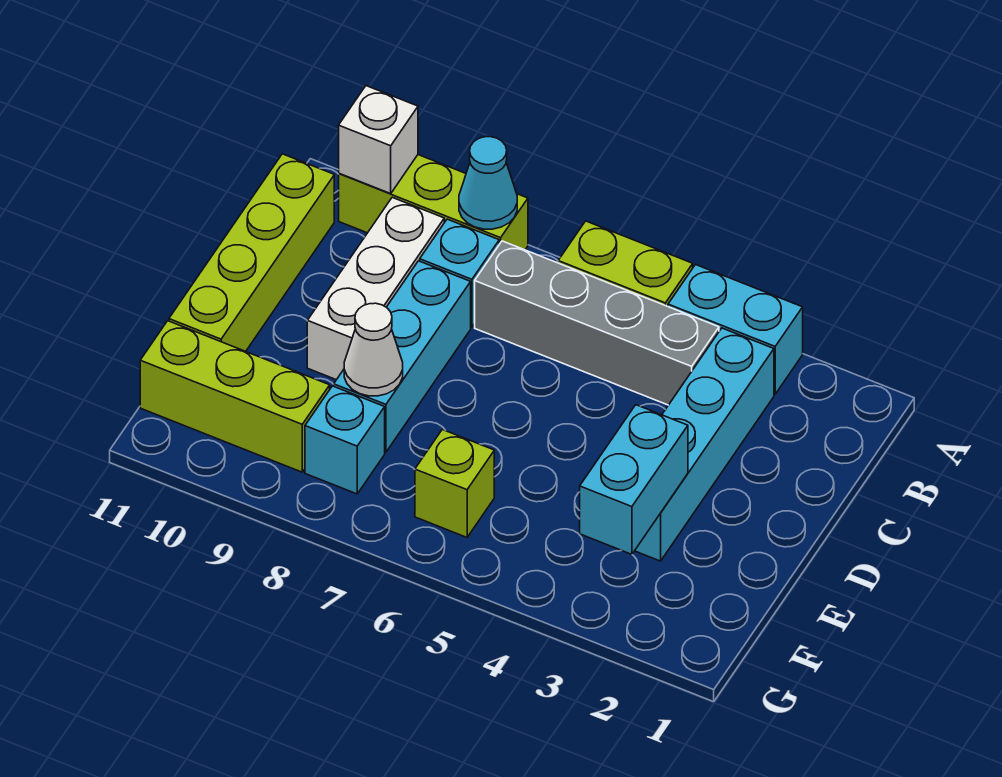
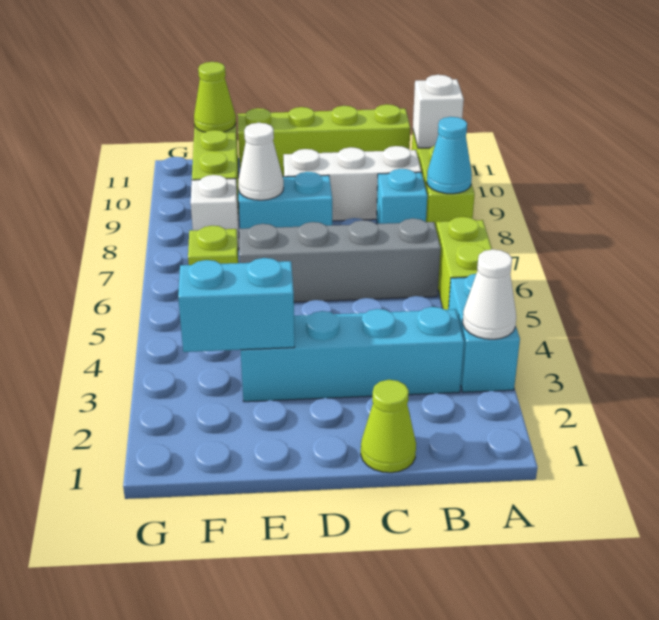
none -> white cone A3 level 2
grey brick B4:B7 level 1 -> grey brick B6:E6 level 1
none -> lime cone C1 level 1
cyan brick C8:E8 level 1 -> cyan brick D8:E8 level 1
cyan brick F8 level 1 -> white brick F8 level 1
none -> lime cone F11 level 2

